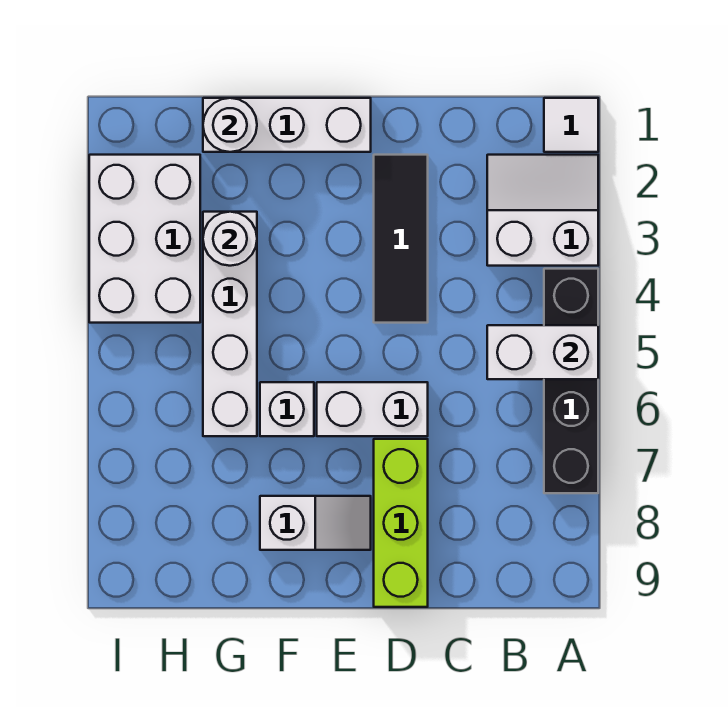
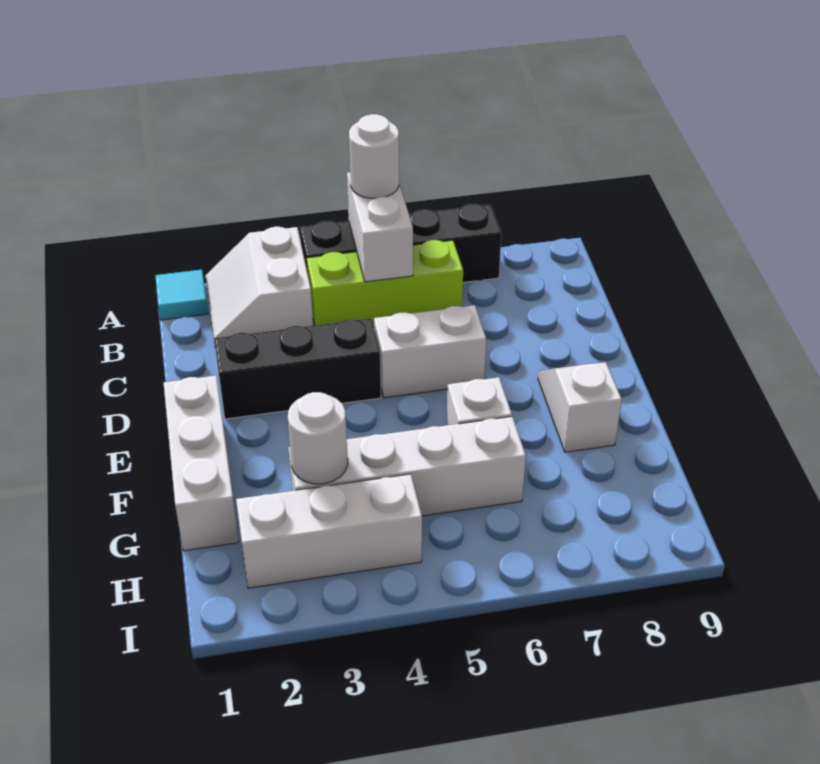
white tile A1 level 1 -> cyan tile A1 level 1
black tile D2:D4 level 1 -> black brick D2:D4 level 1
white brick D6:E6 level 1 -> white brick D5:D6 level 1
lime brick D7:D9 level 1 -> lime brick B4:B6 level 1
white round brick G1 level 2 -> white round brick A5 level 3
white brick H2:I4 level 1 -> white brick H2:H4 level 1

